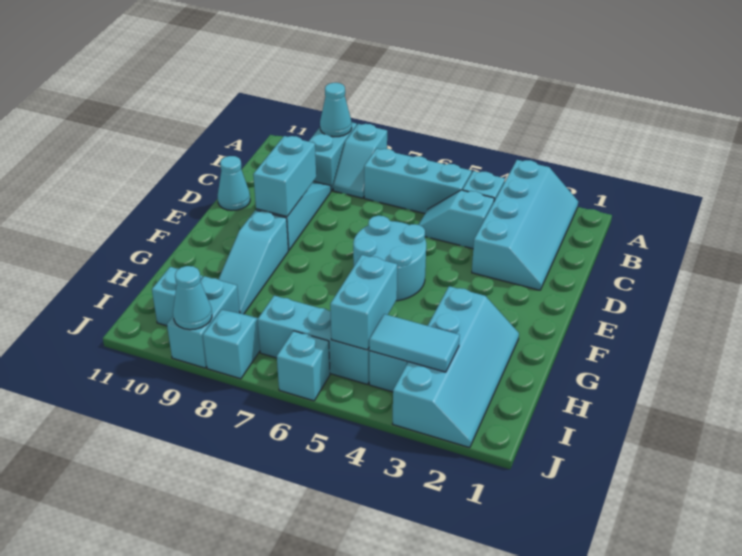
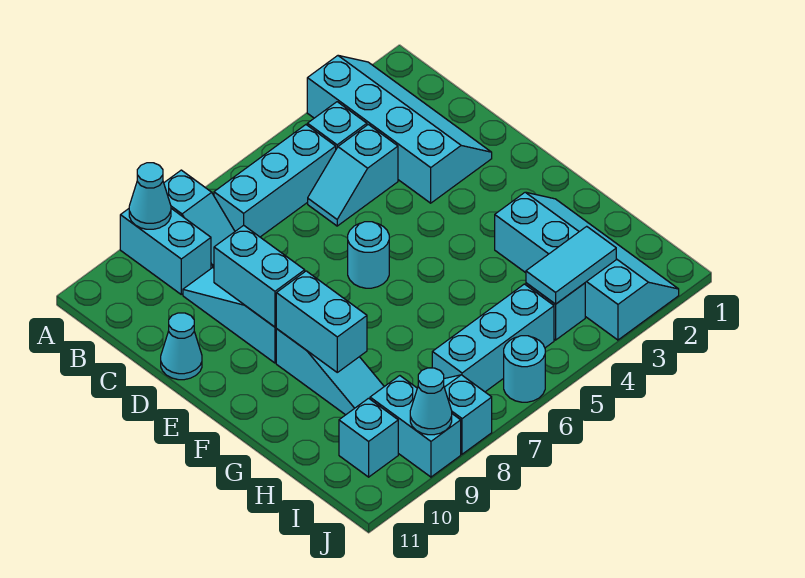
cyan round brick E5:F6 level 1 -> cyan round brick E6 level 1
cyan brick H5:I5 level 2 -> cyan brick F9:G9 level 2
cyan brick J6 level 1 -> cyan round brick J6 level 1

